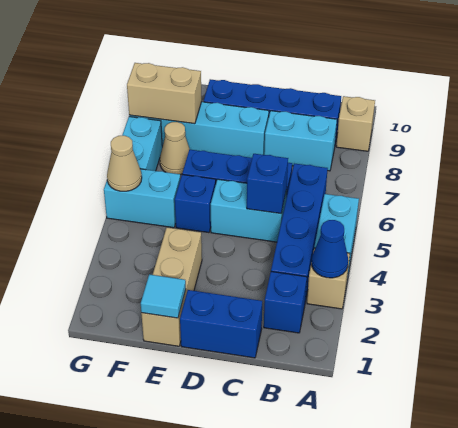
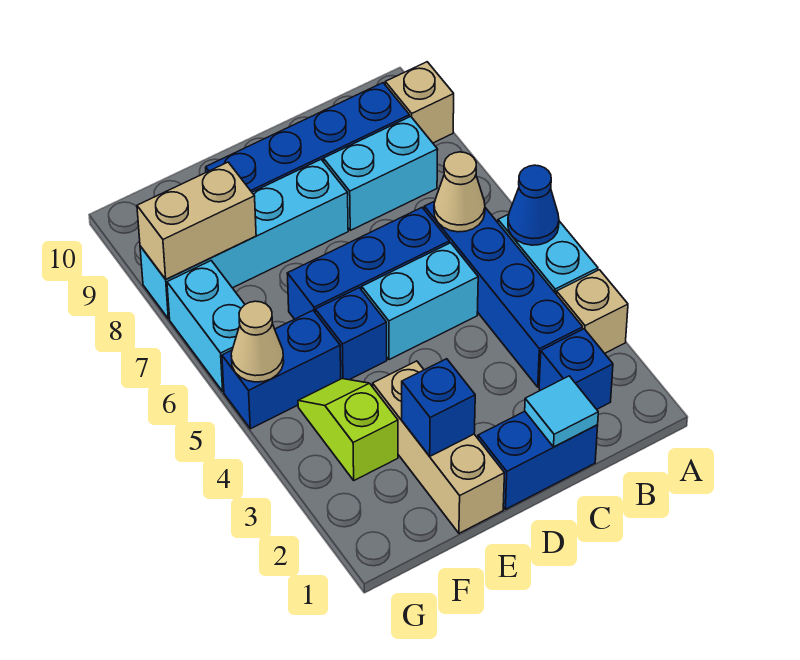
blue cone A3 level 2 -> blue cone A5 level 2
blue brick C5 level 2 -> blue brick E2 level 2
cyan tile E1 level 2 -> cyan tile C1 level 2
none -> lime slope F3:F4 level 1 top 3
cyan brick F5:G5 level 1 -> blue brick F5:G5 level 1
tan cone F7 level 1 -> tan cone B6 level 2

